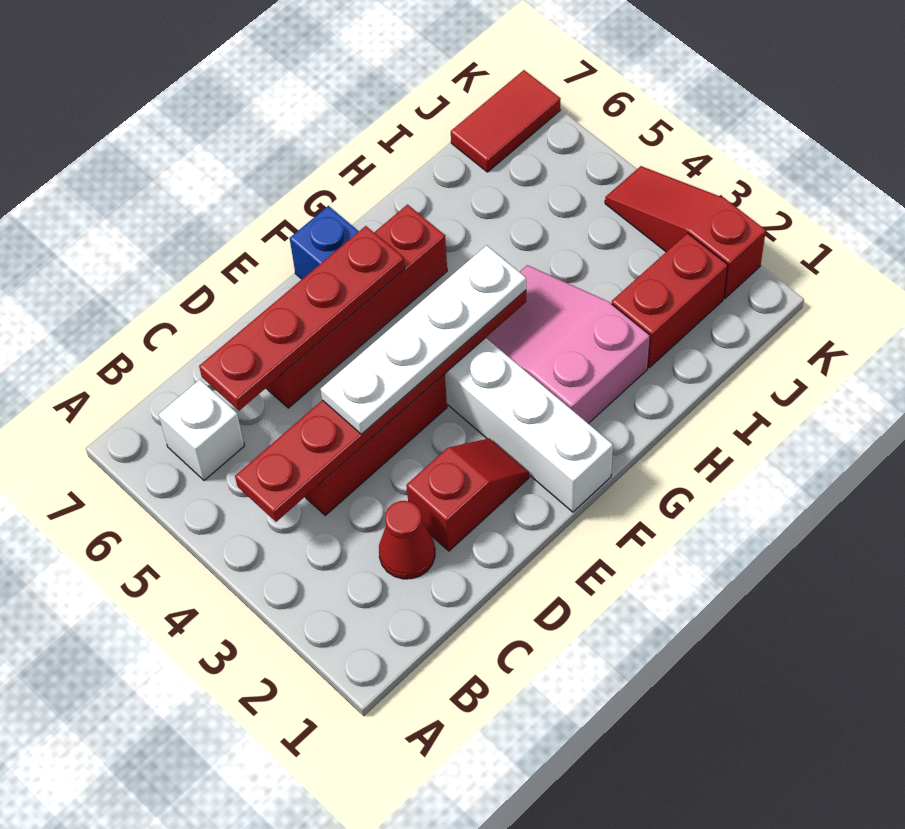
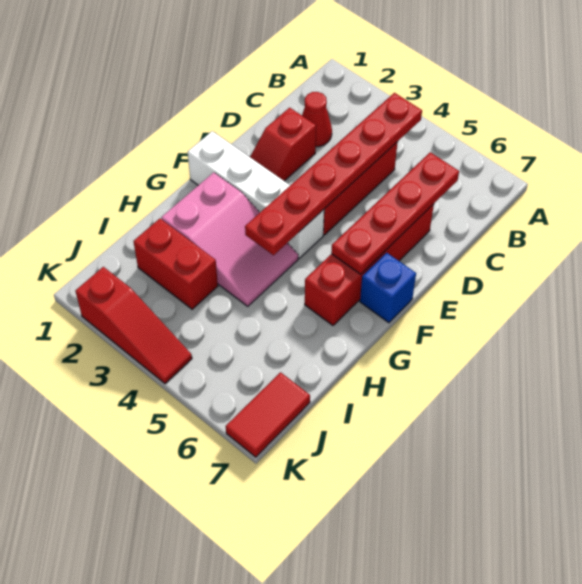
white brick B6 level 1 -> none
white plate D4:G4 level 3 -> none
red brick I2:J2 level 1 -> red brick I2:I3 level 1

